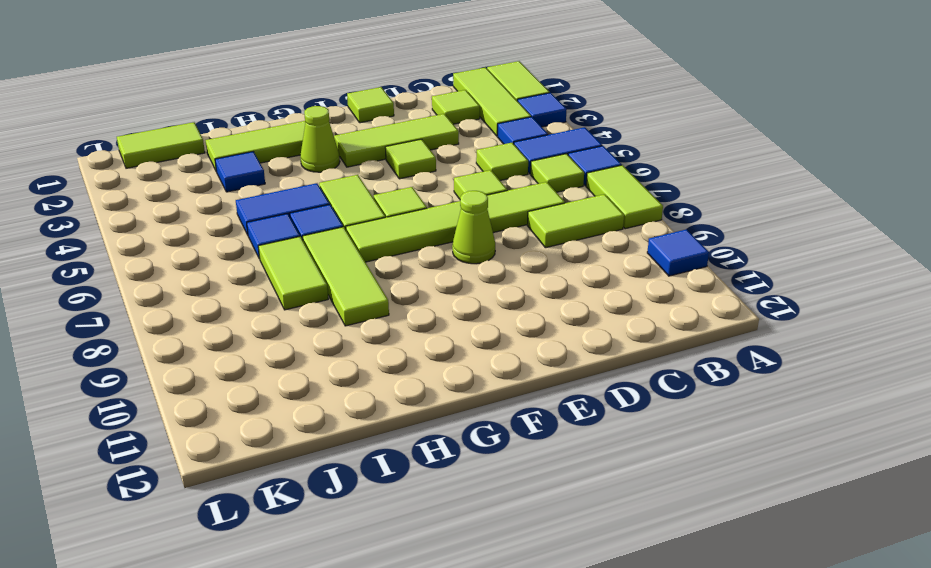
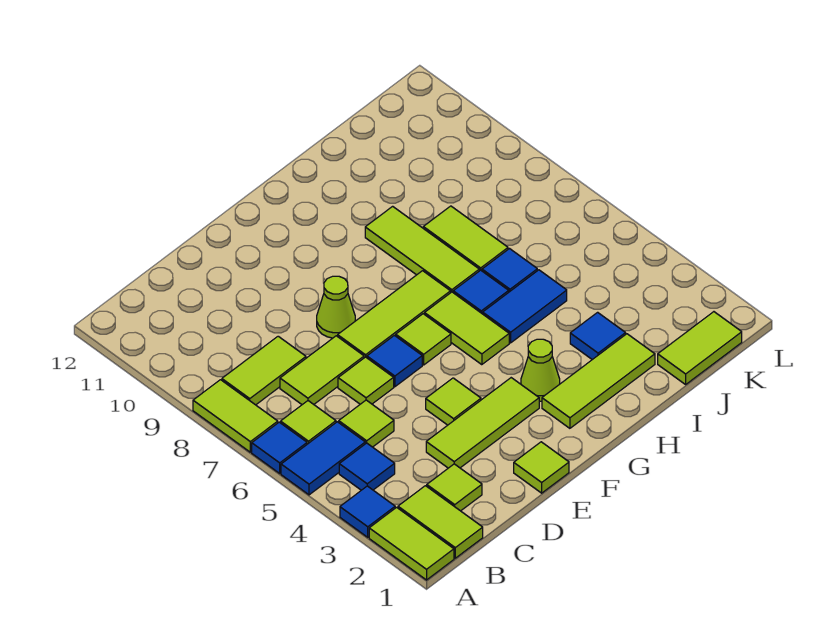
blue tile A10 level 1 -> blue tile E6 level 1
lime tile B1:B3 level 1 -> lime tile B1:B2 level 1

